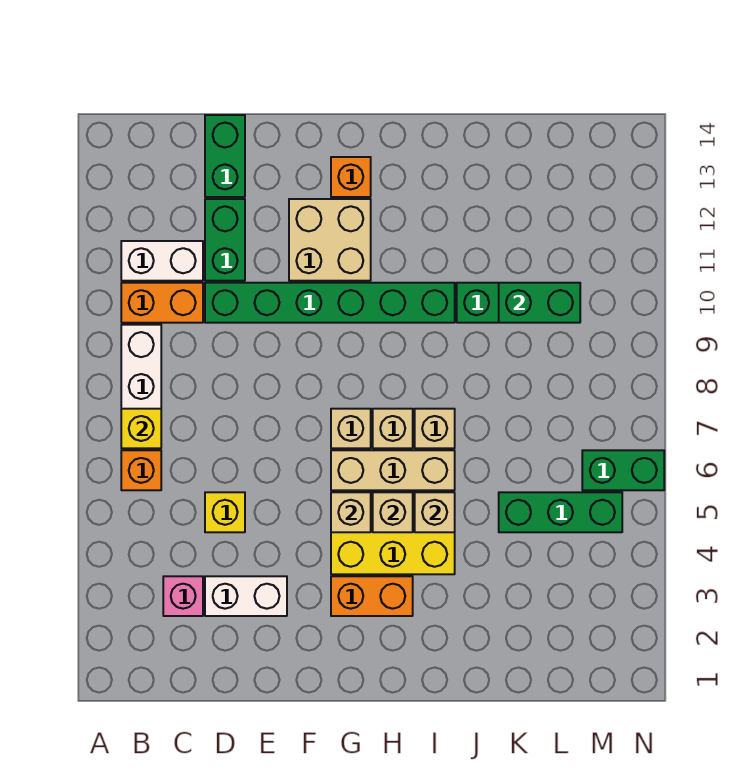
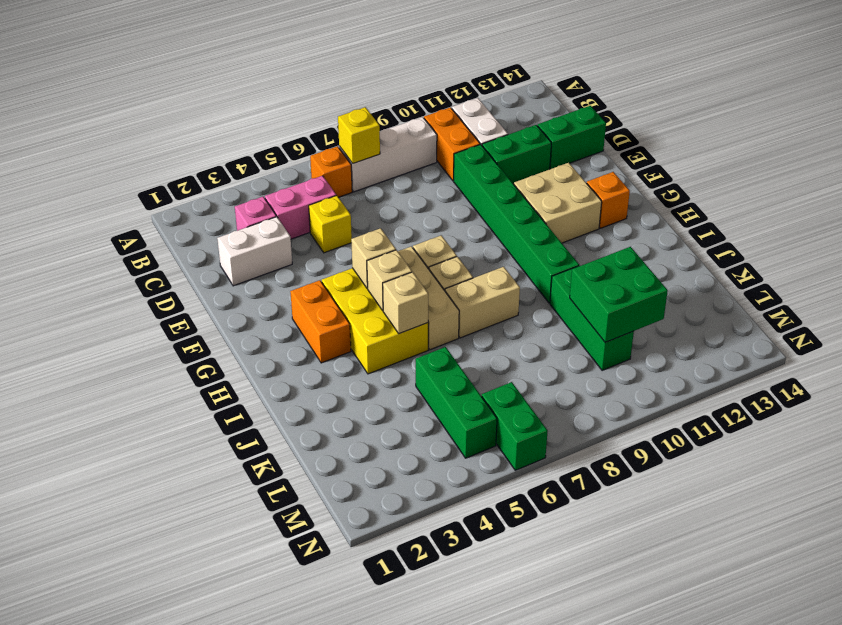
none -> pink brick C4:C5 level 1
white brick D3:E3 level 1 -> white brick D2:D3 level 1
tan brick I7 level 1 -> tan brick I7:I8 level 1
green brick K10:L10 level 2 -> green brick K10:L11 level 2

